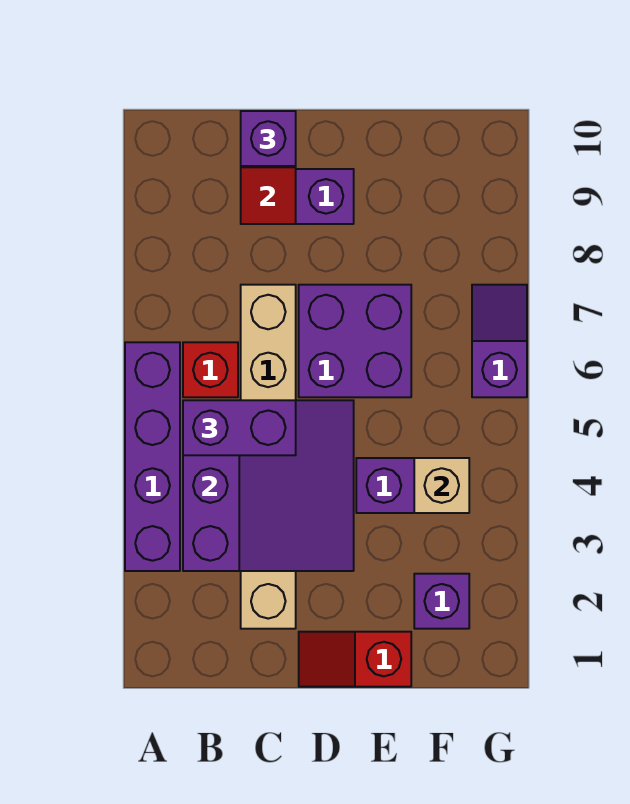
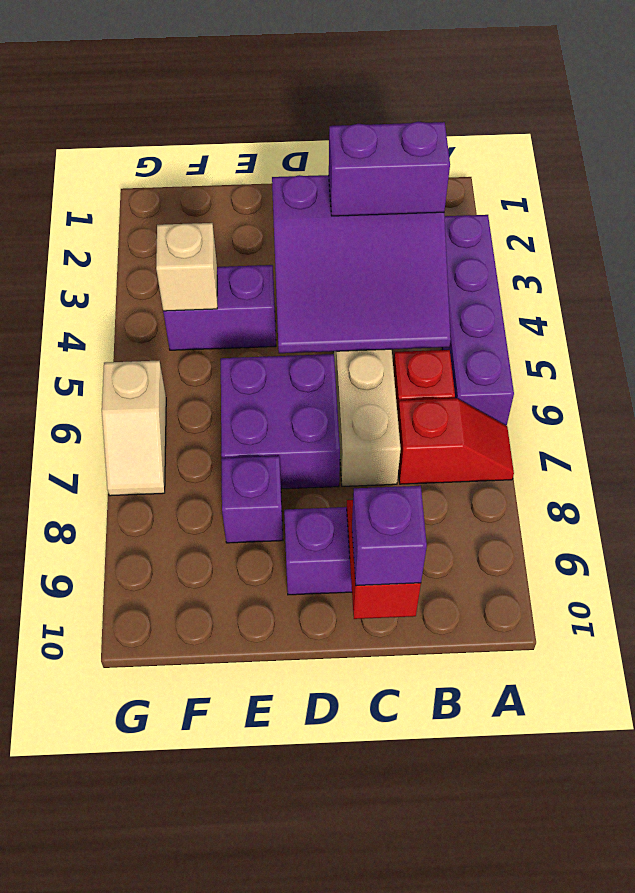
purple slope B3:D5 level 2 top B -> purple slope B3:D5 level 2 top 3
purple brick B5:C5 level 3 -> purple brick B3:C3 level 3
red slope D1:E1 level 1 top E -> red slope A7:B7 level 1 top B
purple brick F2 level 1 -> purple brick E8 level 1
purple slope G6:G7 level 1 top 6 -> tan slope G6:G7 level 1 top 6

